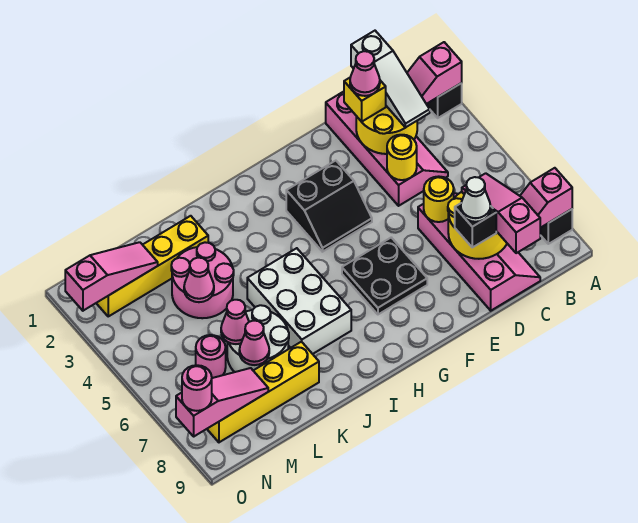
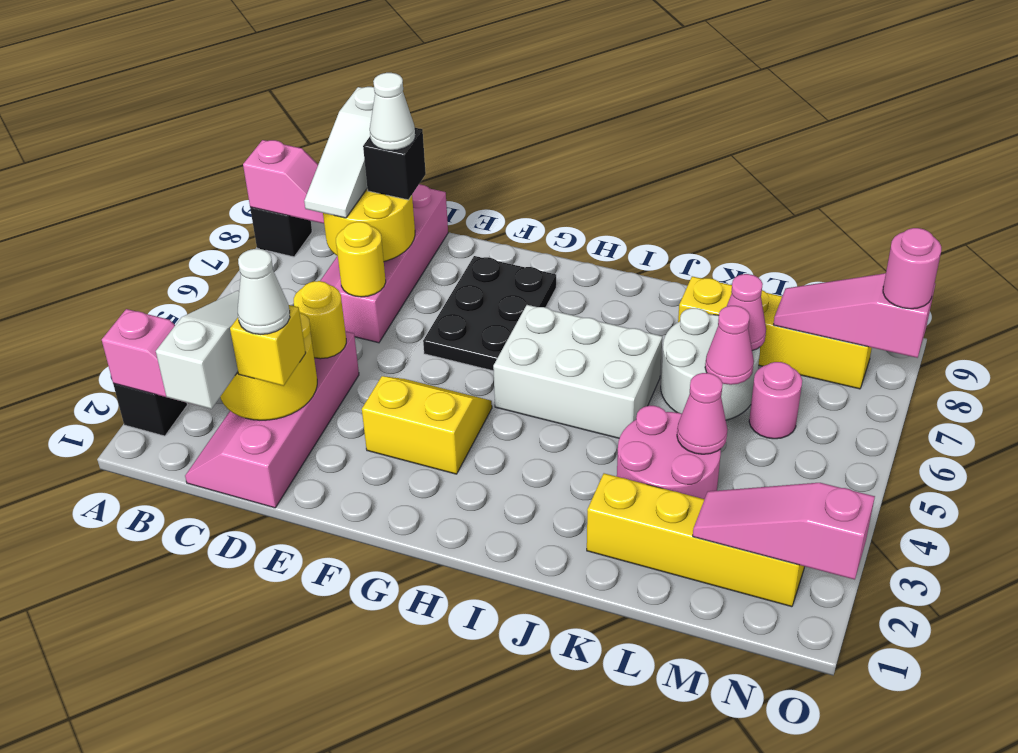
pink slope C7:C9 level 3 top 9 -> white slope C7:C9 level 3 top 9
pink cone D2 level 4 -> white cone D2 level 4
black slope F3:G4 level 1 top 3 -> yellow slope F3:G4 level 1 top 3
black plate F6:G7 level 1 -> black plate F6:G8 level 1
white brick I5:J7 level 1 -> white brick H5:J6 level 1

